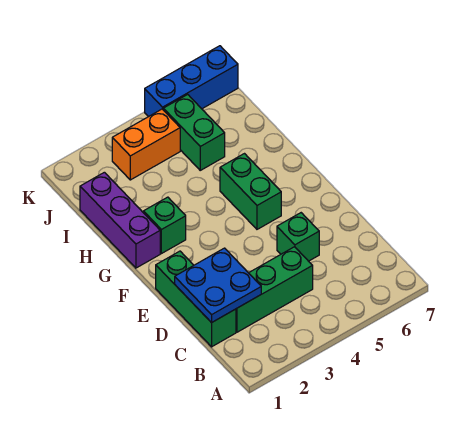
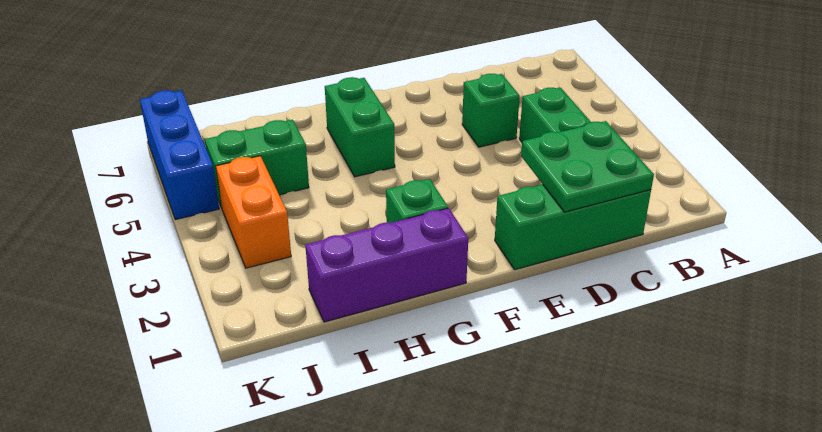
blue plate C1:D2 level 2 -> green plate C1:D2 level 2
green brick F5:G5 level 1 -> green brick G5:G6 level 1

